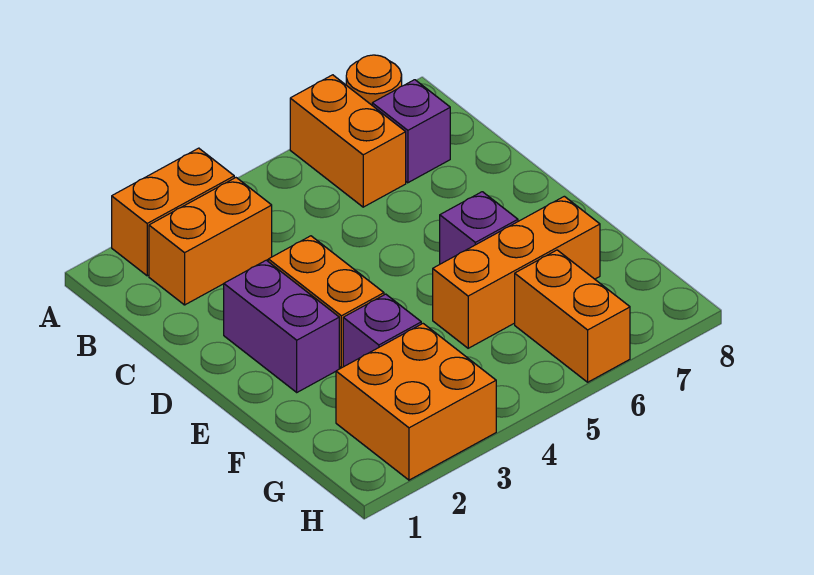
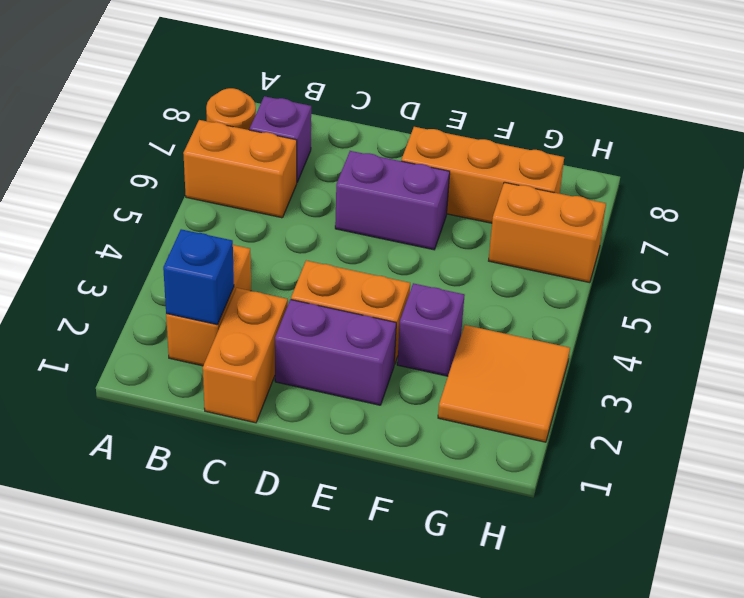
orange brick A2:A3 level 1 -> orange brick C1:C2 level 1
none -> blue brick B2 level 2
purple brick E6 level 1 -> purple brick D6:E6 level 1
orange brick F5:F7 level 1 -> orange brick E7:G7 level 1
orange brick G2:H3 level 1 -> orange tile G2:H3 level 1

